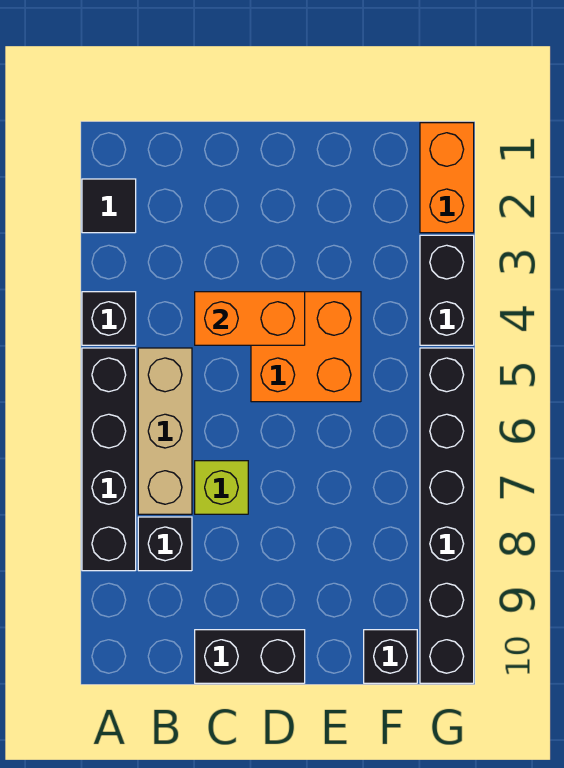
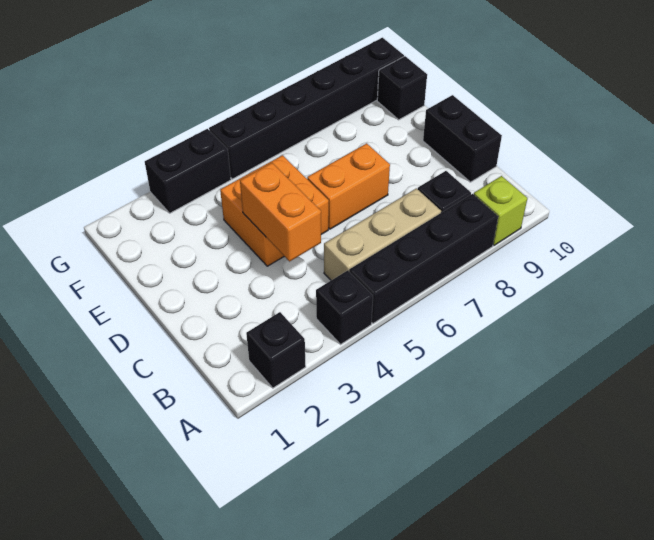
black tile A2 level 1 -> black brick A2 level 1
lime brick C7 level 1 -> lime brick A9 level 1
orange brick G1:G2 level 1 -> orange brick D6:D7 level 1

